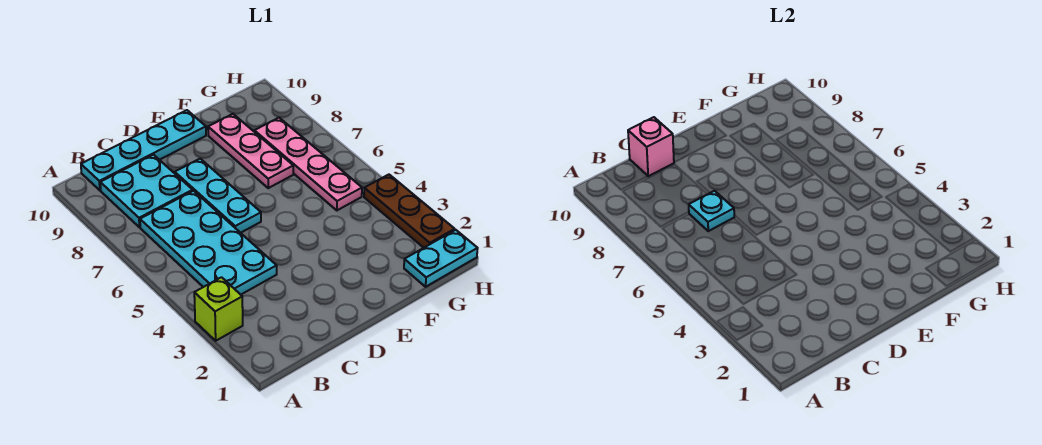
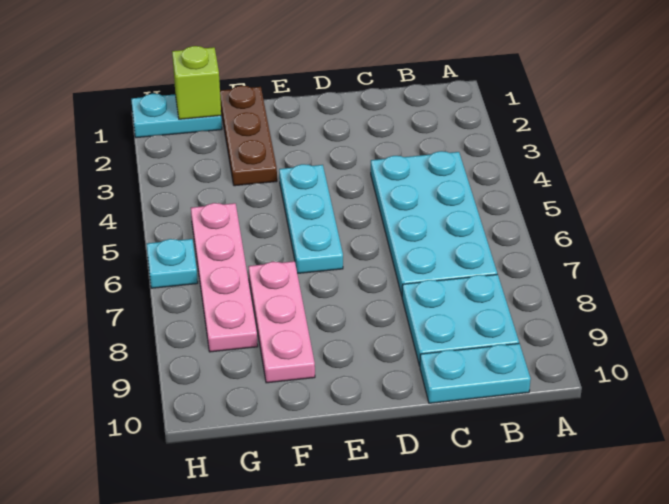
lime brick A3 level 1 -> lime brick G1 level 2
cyan plate B10:E10 level 1 -> cyan plate B10:C10 level 1
cyan plate C7 level 2 -> cyan plate H6 level 1
pink brick C10 level 2 -> none
cyan plate D6:D8 level 1 -> cyan plate E4:E6 level 1
brown plate H2:H4 level 1 -> brown plate F1:F3 level 1

